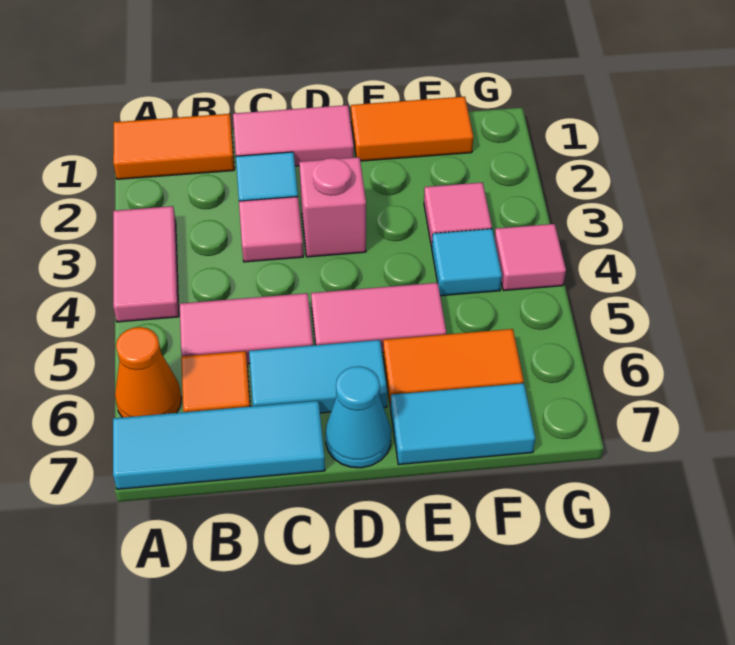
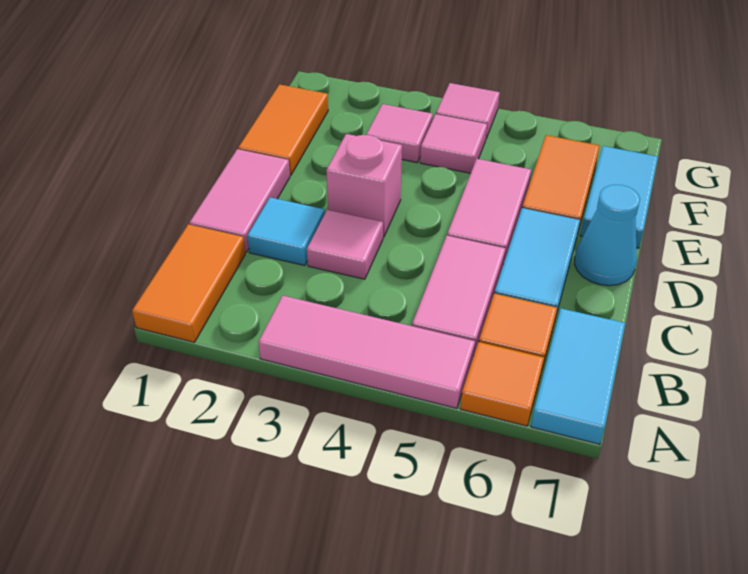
pink tile A3:A4 level 1 -> pink tile A3:A5 level 1
orange cone A6 level 1 -> orange tile A6 level 1
cyan tile A7:C7 level 1 -> cyan tile A7:B7 level 1
cyan tile F4 level 1 -> pink tile F4 level 1

